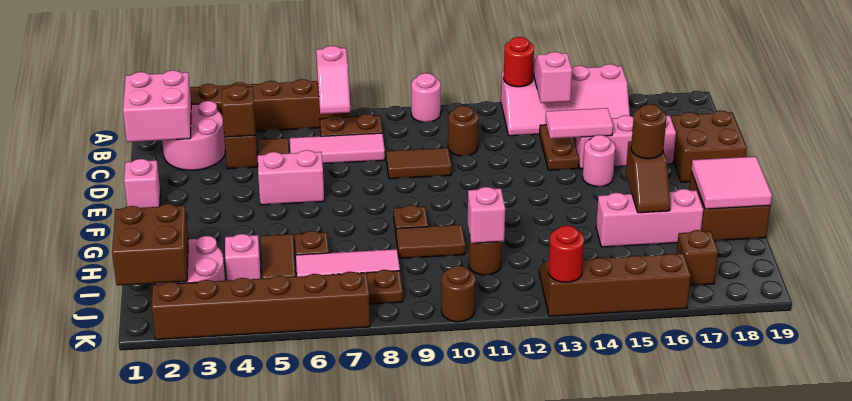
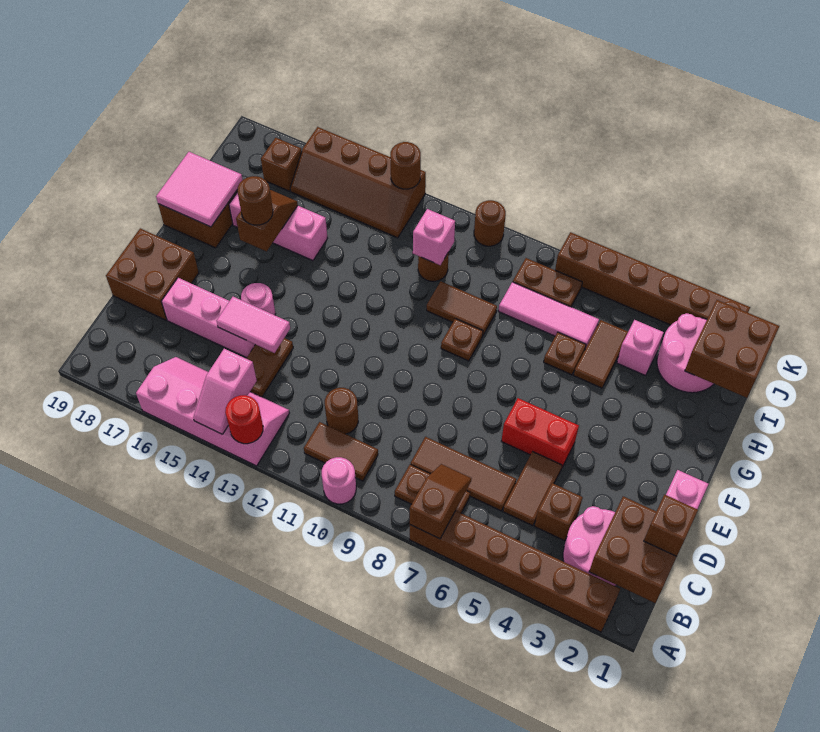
pink slope A7:B7 level 2 top A -> brown slope A7:B7 level 2 top A
pink brick B1:C2 level 2 -> brown brick B1:C2 level 2
brown brick C4 level 2 -> brown brick C1 level 3
pink tile C6:C8 level 1 -> brown tile C6:C8 level 1
brown tile D9:D10 level 1 -> brown tile B10:B11 level 1
pink brick E5:E6 level 1 -> red brick E5:E6 level 1
red round brick K13 level 2 -> brown round brick K13 level 2

